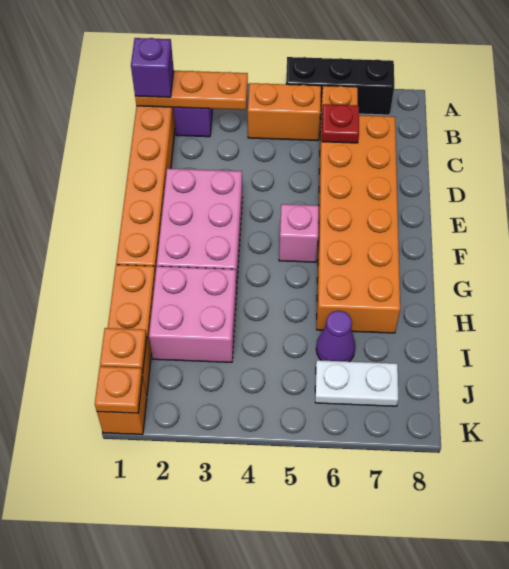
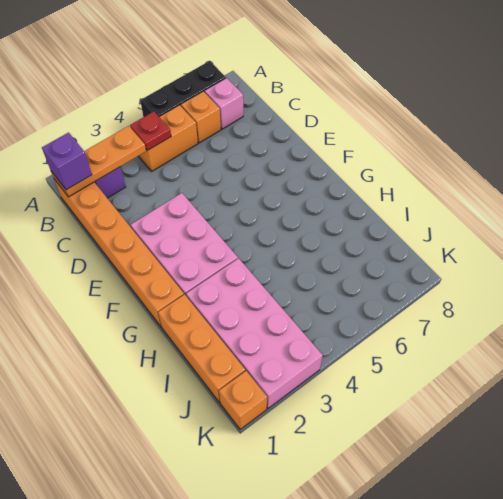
orange brick C6:H7 level 1 -> none
red plate C6 level 2 -> red plate B4 level 2
pink brick F5 level 1 -> pink brick B7 level 1
pink brick H2:I3 level 1 -> pink brick H2:K3 level 1
purple cone I6 level 1 -> none
orange plate J1 level 2 -> none
white plate J6:J7 level 1 -> none
orange plate K1 level 2 -> none

